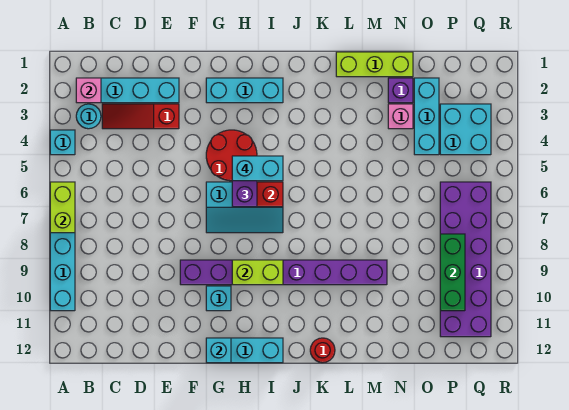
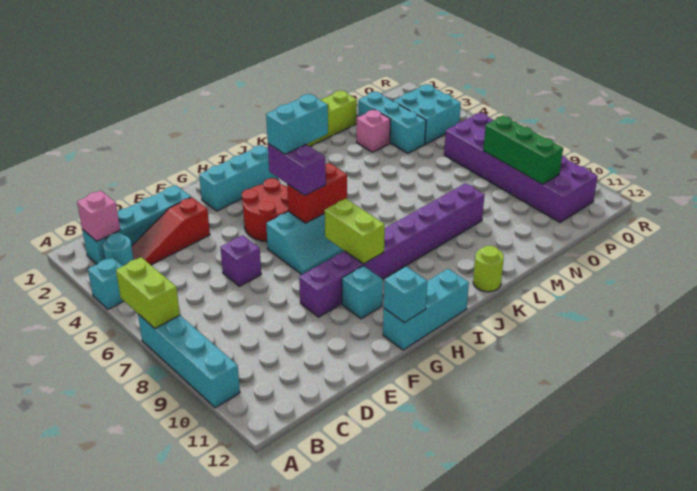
lime brick H9:I9 level 2 -> lime brick H8:H9 level 2
red round brick K12 level 1 -> lime round brick K12 level 1
purple brick N2 level 1 -> purple brick E6 level 1

